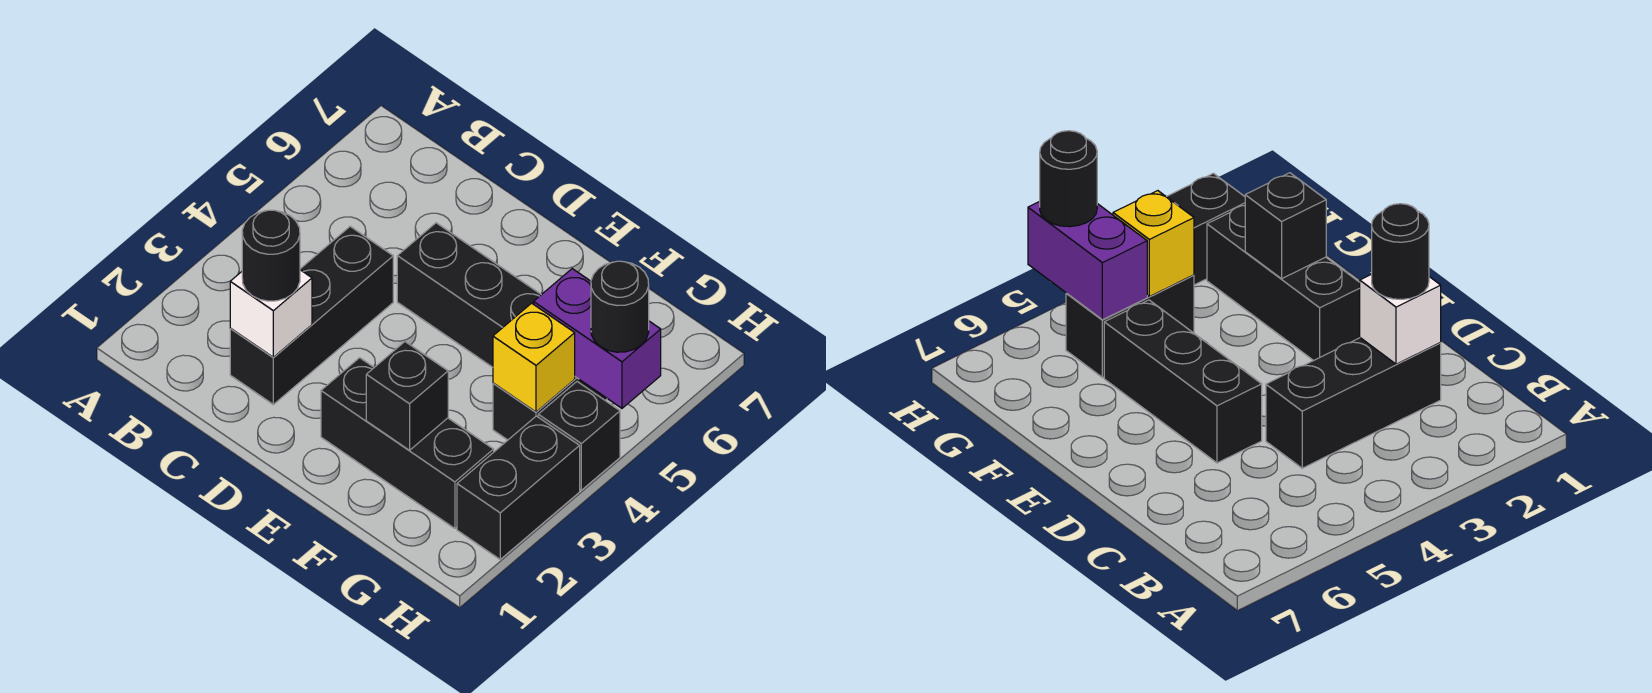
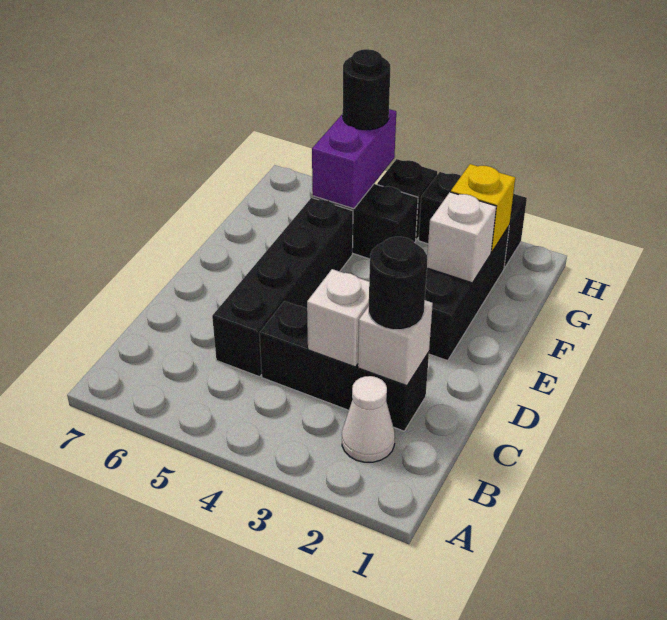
none -> white cone B2 level 1
none -> white brick C3 level 2
black brick D5:F5 level 1 -> black brick C5:F5 level 1
black brick F2 level 2 -> white brick F2 level 2
yellow brick G4 level 2 -> yellow brick G2 level 2

